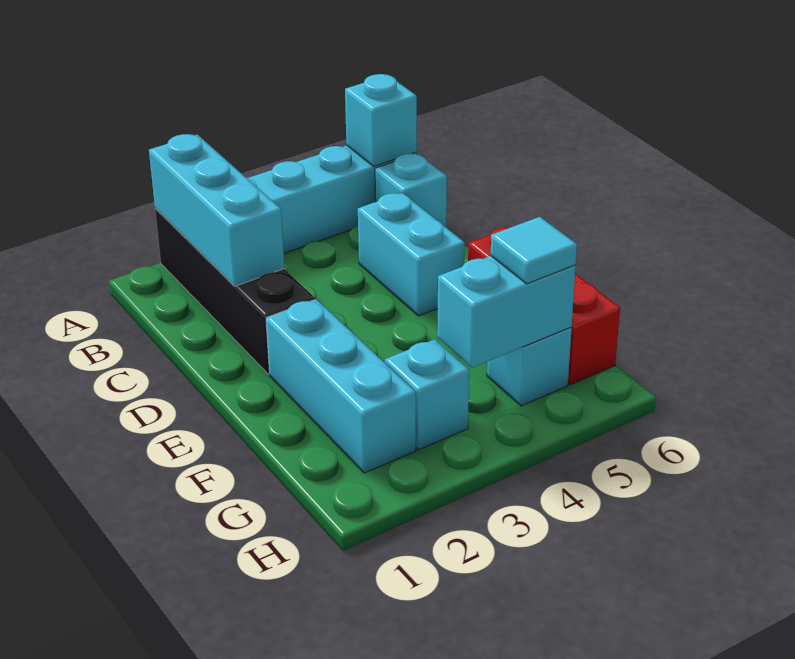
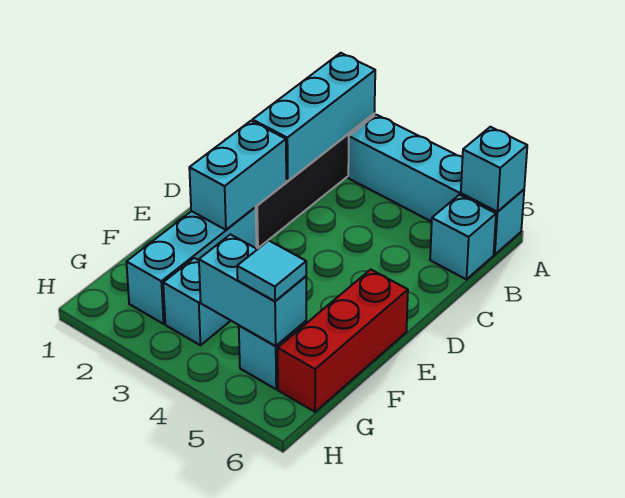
cyan brick C5:D5 level 1 -> cyan brick D2:E2 level 2

